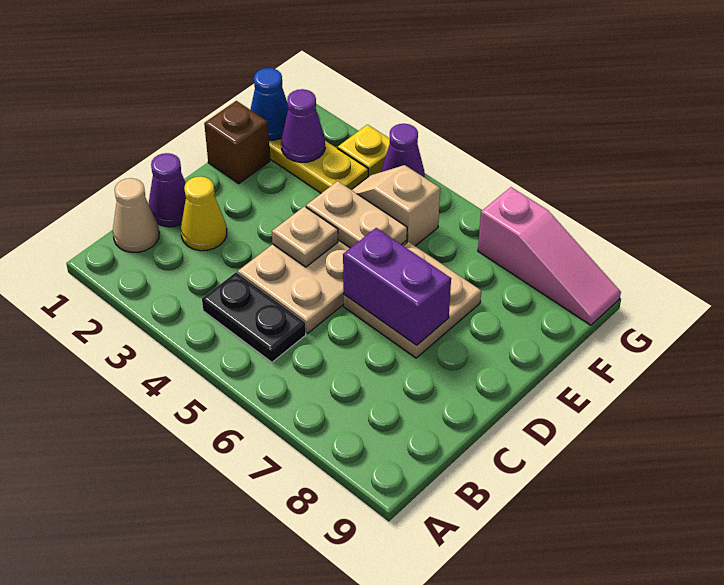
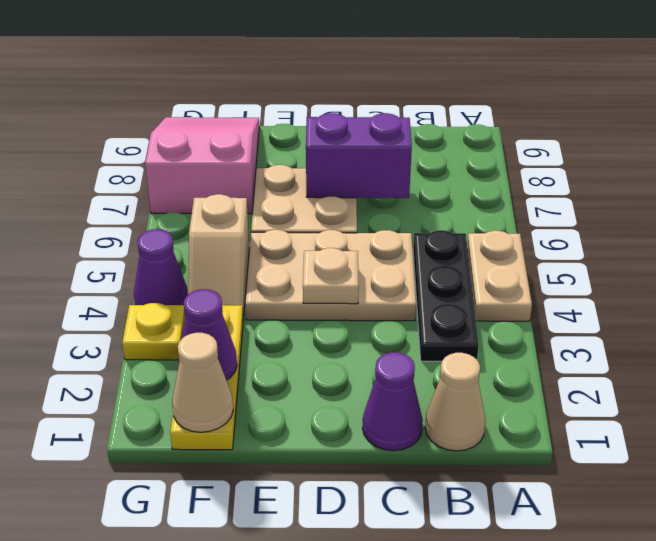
black plate B4:B5 level 1 -> black plate B3:B5 level 1
yellow cone C2 level 1 -> none
purple brick D6:D7 level 2 -> purple brick C7:D7 level 2
brown brick E1 level 1 -> none
tan plate E4:E5 level 2 -> tan plate A4:A5 level 1
blue cone F1 level 2 -> tan cone F1 level 2
pink slope G7:G9 level 1 top 7 -> pink slope F7:G9 level 1 top 7

